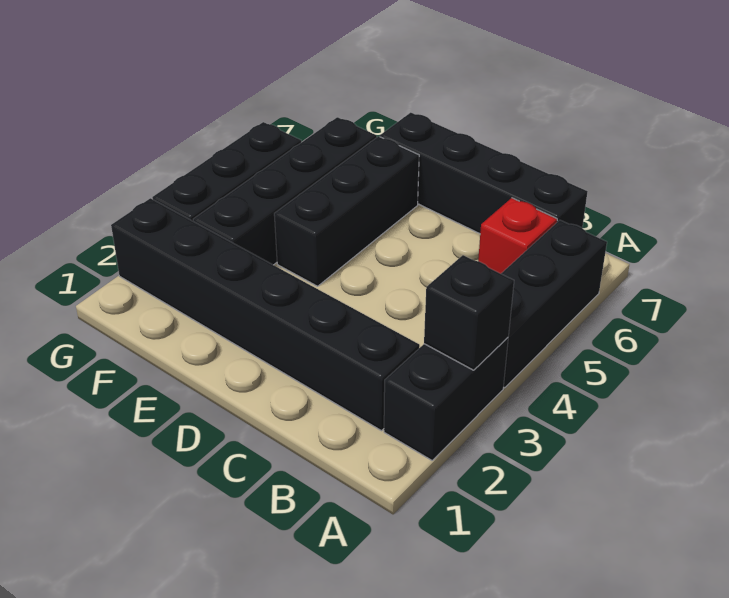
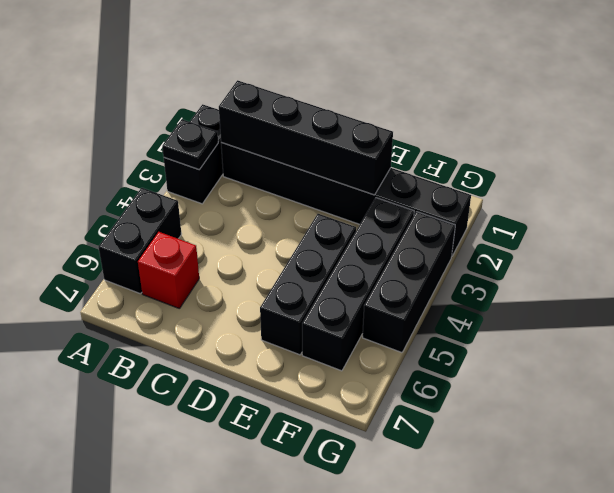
black brick A3 level 2 -> black plate A3 level 2
black brick A4:A6 level 1 -> black brick A5:A6 level 1
black brick B7:E7 level 1 -> black brick B2:E2 level 2

